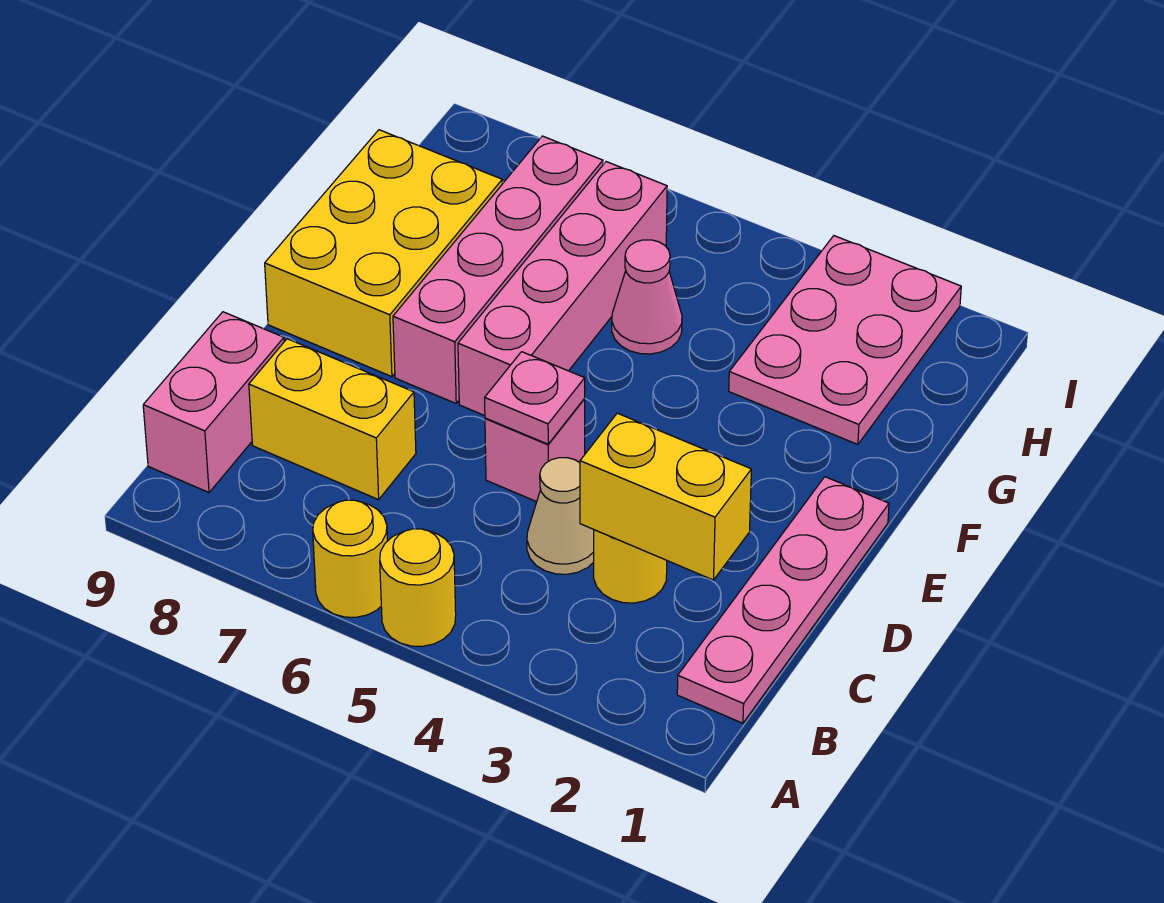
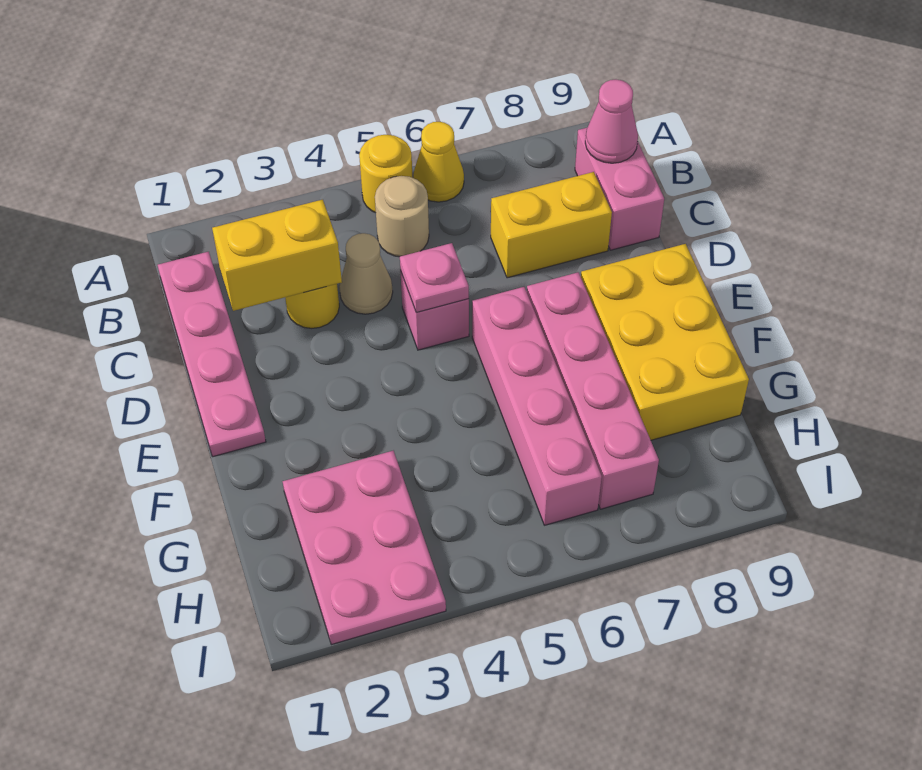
yellow round brick A6 level 1 -> yellow cone A6 level 1
none -> tan round brick B5 level 1
pink cone G5 level 1 -> pink cone B9 level 2

